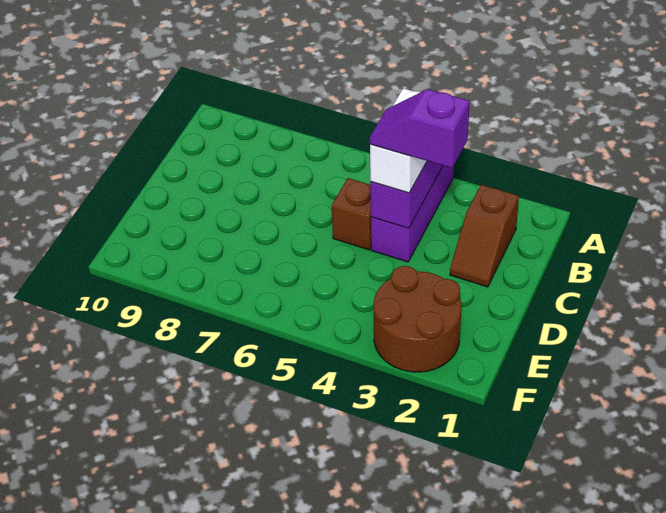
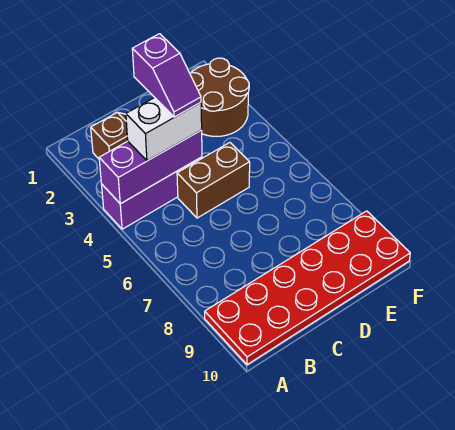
none -> red plate A9:F10 level 1
brown brick C5 level 1 -> brown brick C5:D5 level 1

